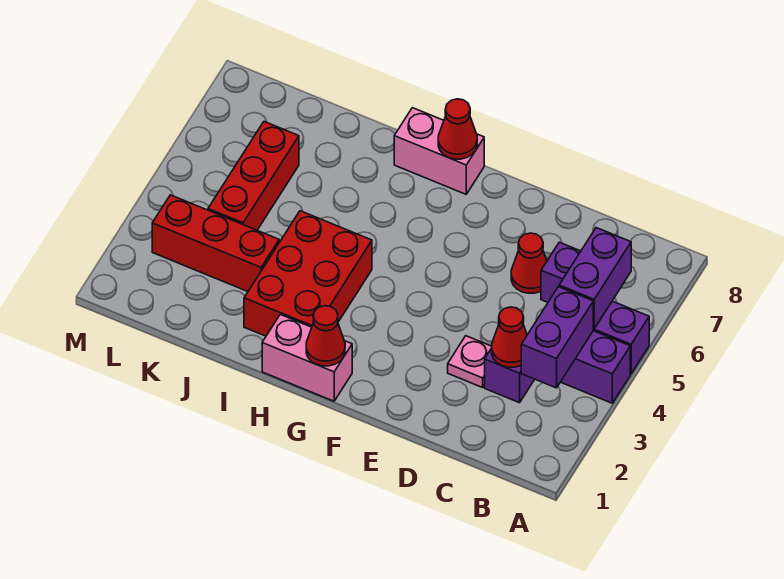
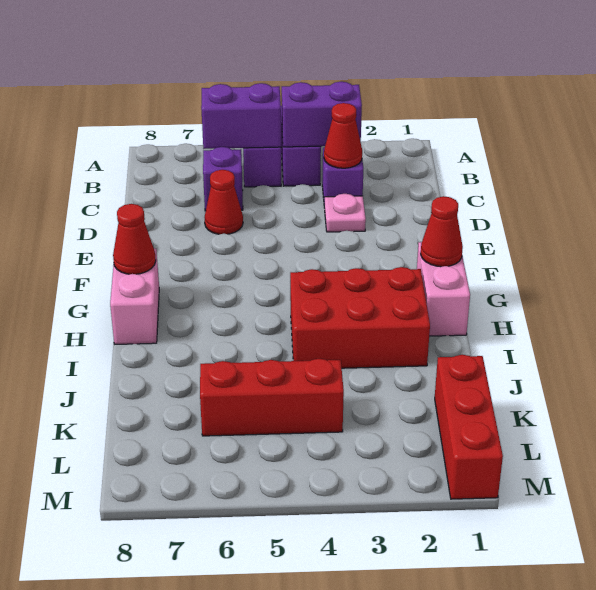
red brick J3:L3 level 1 -> red brick K1:M1 level 1

